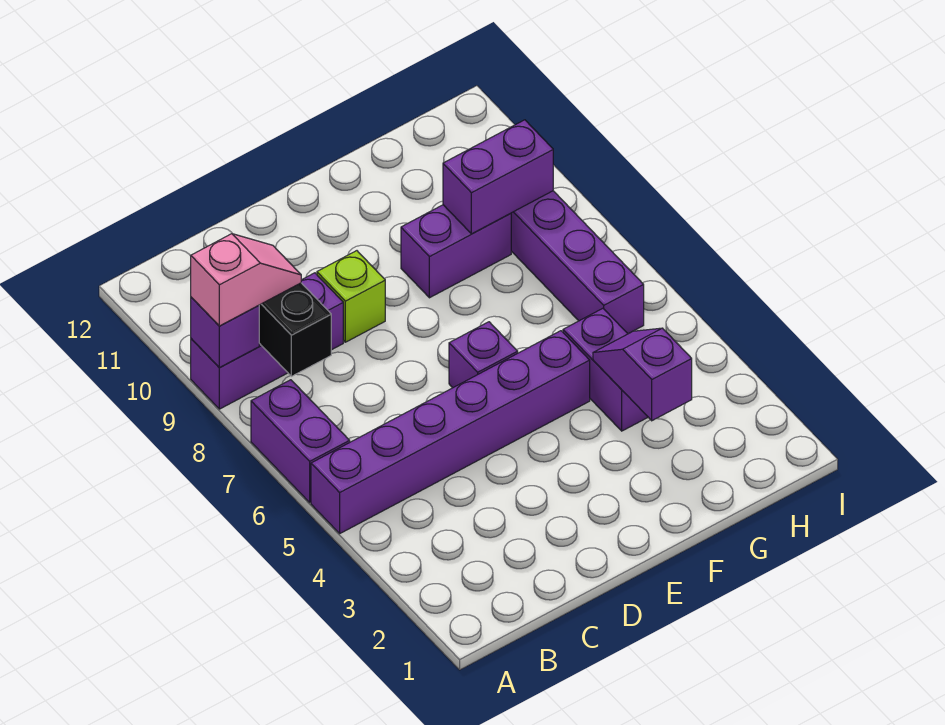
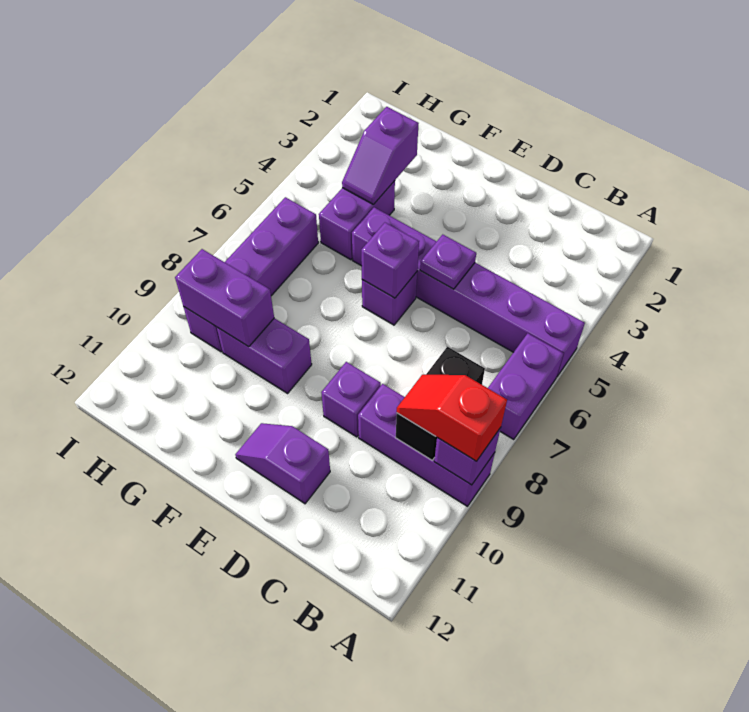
pink slope A9:B9 level 3 top A -> red slope A9:B9 level 3 top A
none -> purple plate D5 level 2
lime brick D9 level 1 -> purple brick D9 level 1
none -> purple slope D11:E11 level 1 top D
none -> purple brick E6 level 2

